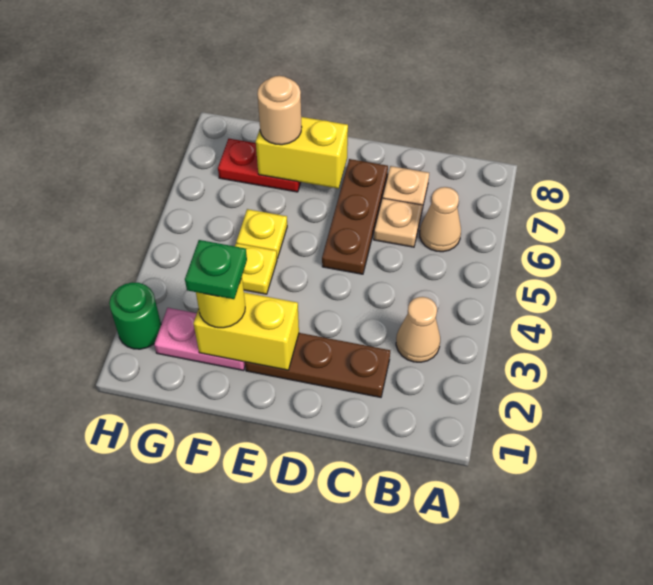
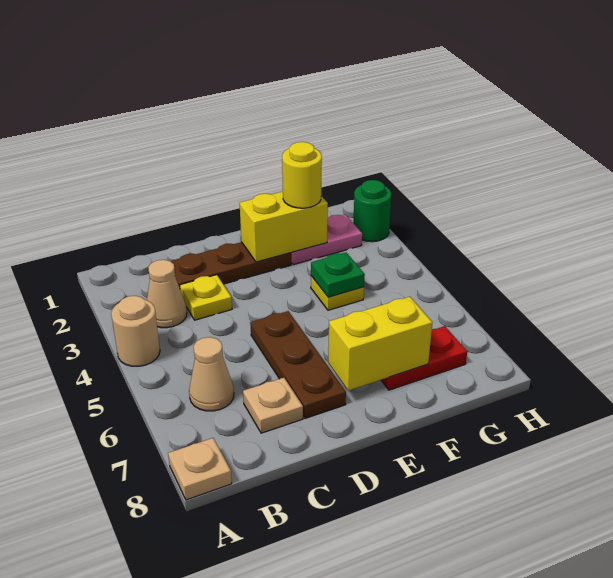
tan plate C6 level 1 -> tan plate A8 level 1
green plate F2 level 4 -> green plate F4 level 2
yellow plate F5 level 1 -> yellow plate C3 level 1
tan round brick F7 level 3 -> tan round brick A4 level 1

